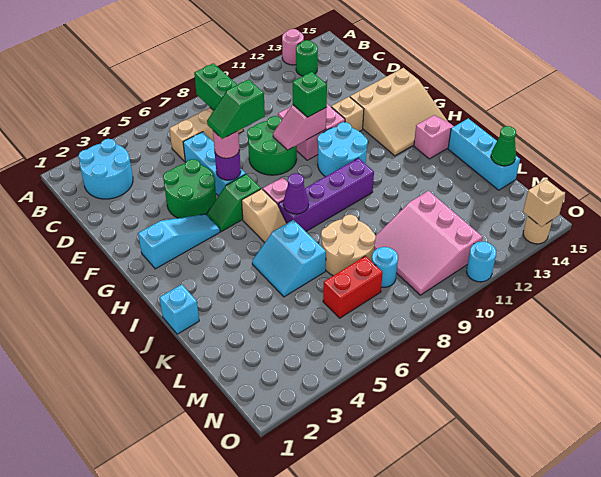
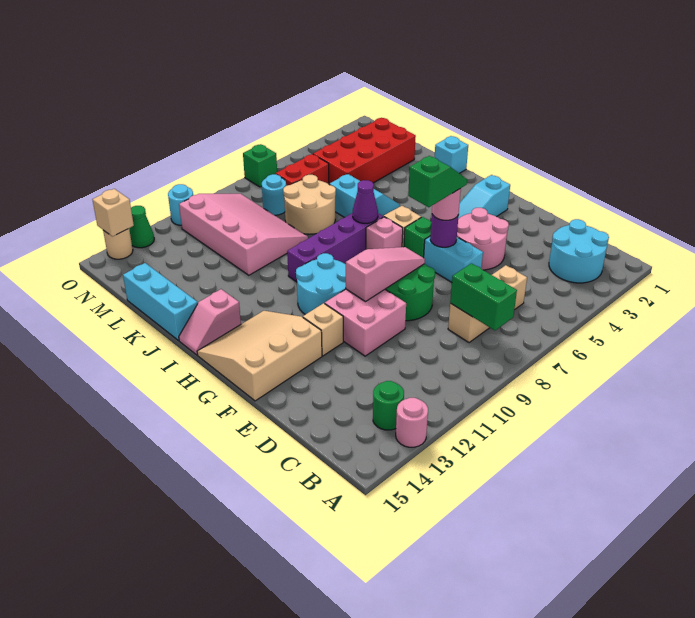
cyan brick D6:F6 level 1 -> cyan brick E6:F6 level 1
green round brick E4:F5 level 1 -> pink round brick E4:F5 level 1
pink slope F9:F10 level 2 top 10 -> pink slope F8:F10 level 2 top 10
green brick F10 level 3 -> green brick O7 level 1
none -> red brick L2:M5 level 1
pink slope L9:N11 level 1 top 11 -> pink slope K9:N11 level 1 top 11
green cone L15 level 2 -> green cone O13 level 1

